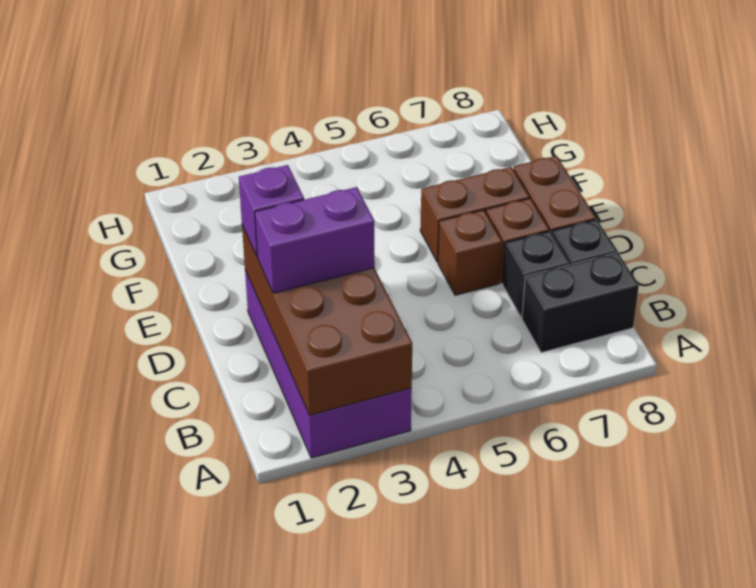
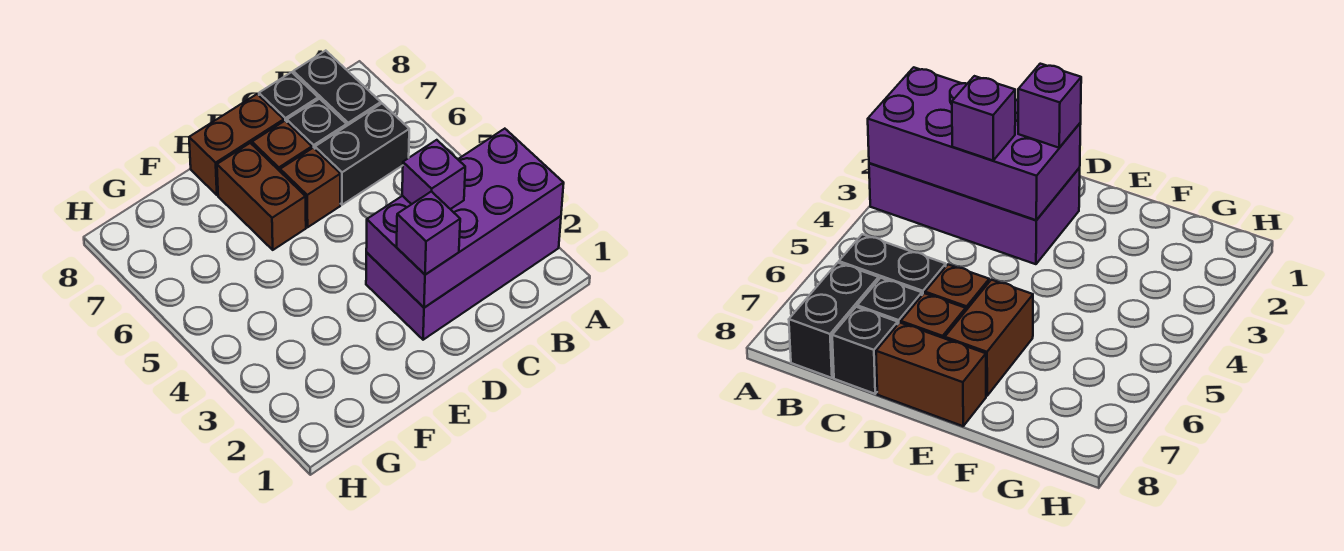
brown brick A2:D3 level 2 -> purple brick A2:D3 level 2
none -> black brick B6:C6 level 1
purple brick C2:C3 level 3 -> purple brick C3 level 3

